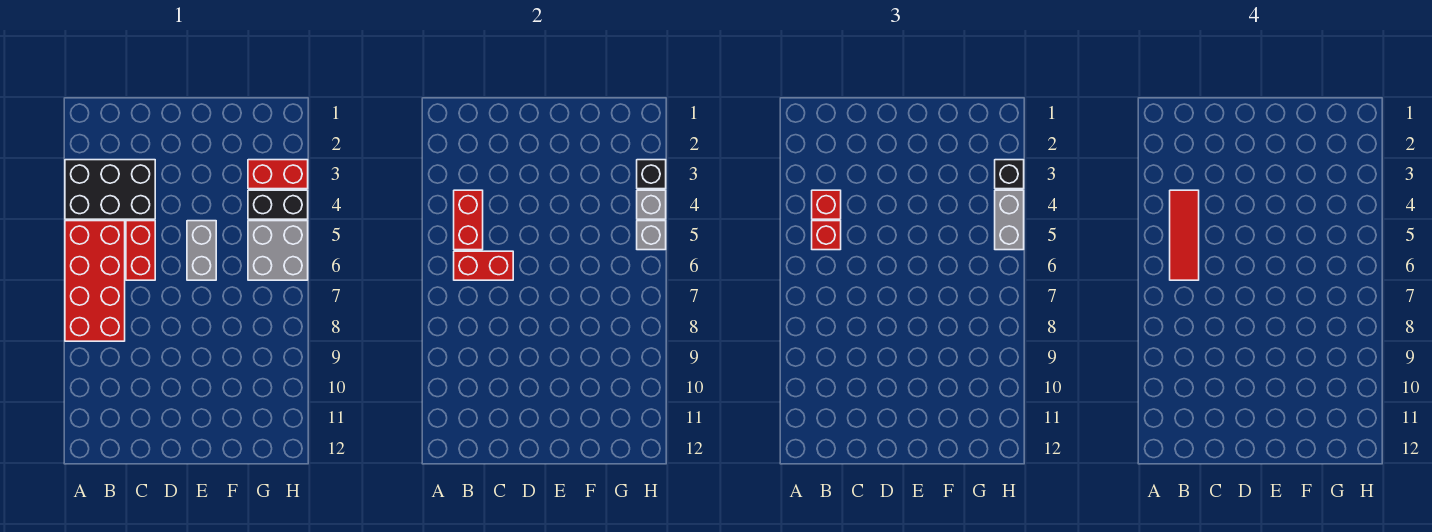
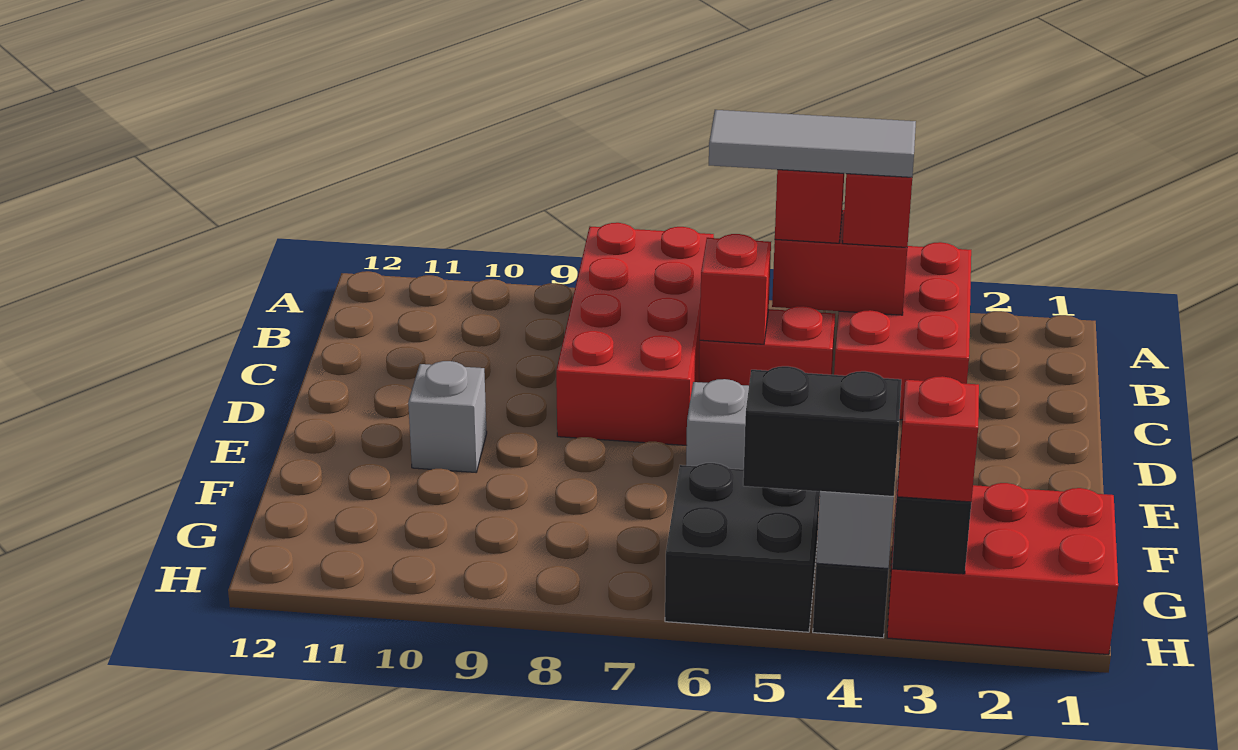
black brick A3:C4 level 1 -> red brick A3:C4 level 1
red brick A5:B8 level 1 -> red brick A7:D8 level 1
red tile B4:B6 level 4 -> grey tile B4:B6 level 4
red brick B6:C6 level 2 -> red brick C6 level 2
red brick G3:H3 level 1 -> red brick G1:H3 level 1
grey brick G5:H6 level 1 -> black brick G5:H6 level 1
black brick H3 level 3 -> red brick H3 level 3
grey brick H4:H5 level 3 -> black brick H4:H5 level 3
grey brick H5 level 2 -> grey brick E10 level 1

